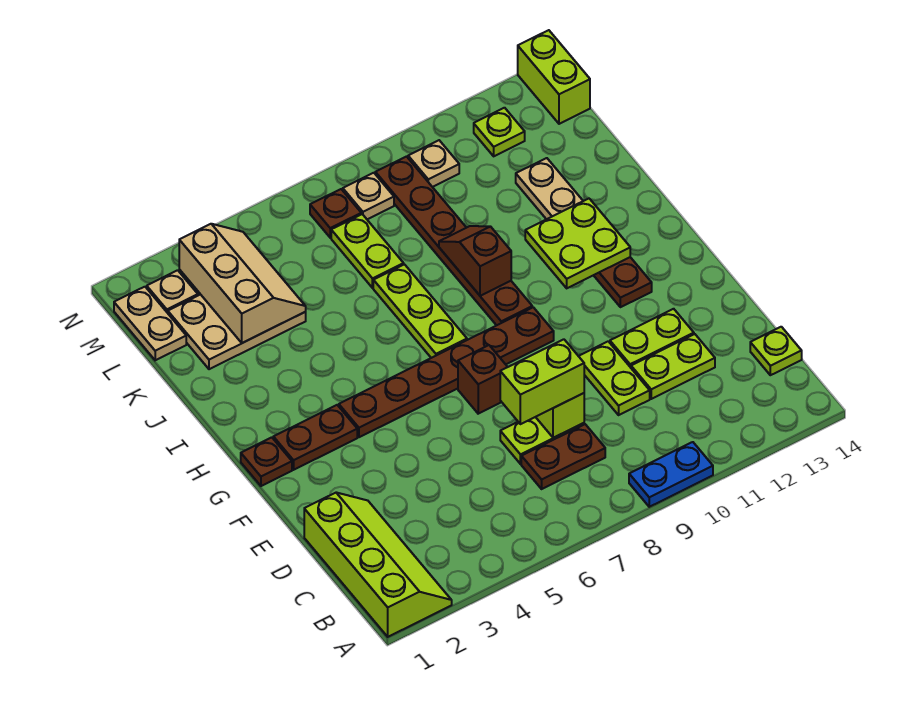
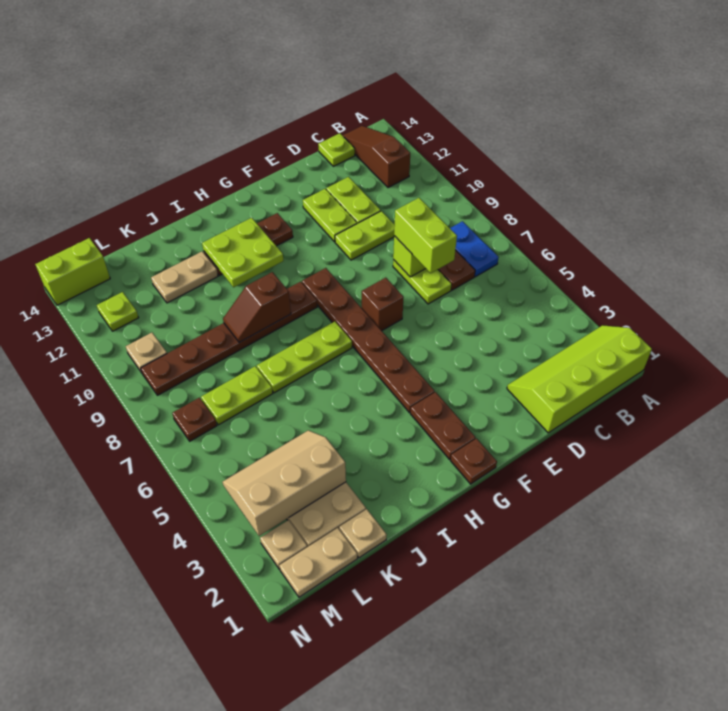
blue plate A9:A10 level 1 -> blue plate B7:B8 level 1
none -> brown slope B12:B14 level 1 top 12
tan plate M8 level 1 -> tan plate K1 level 1

